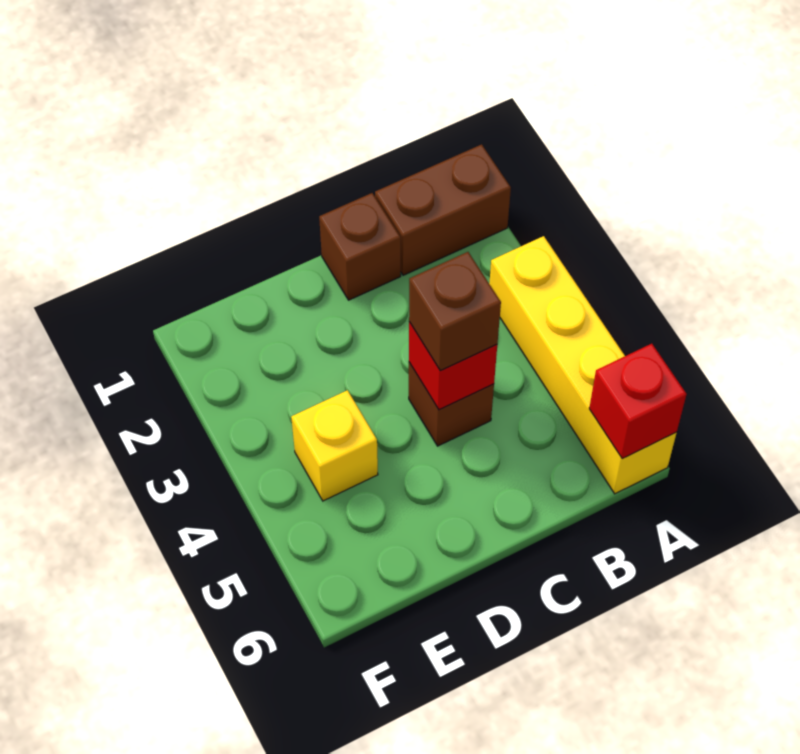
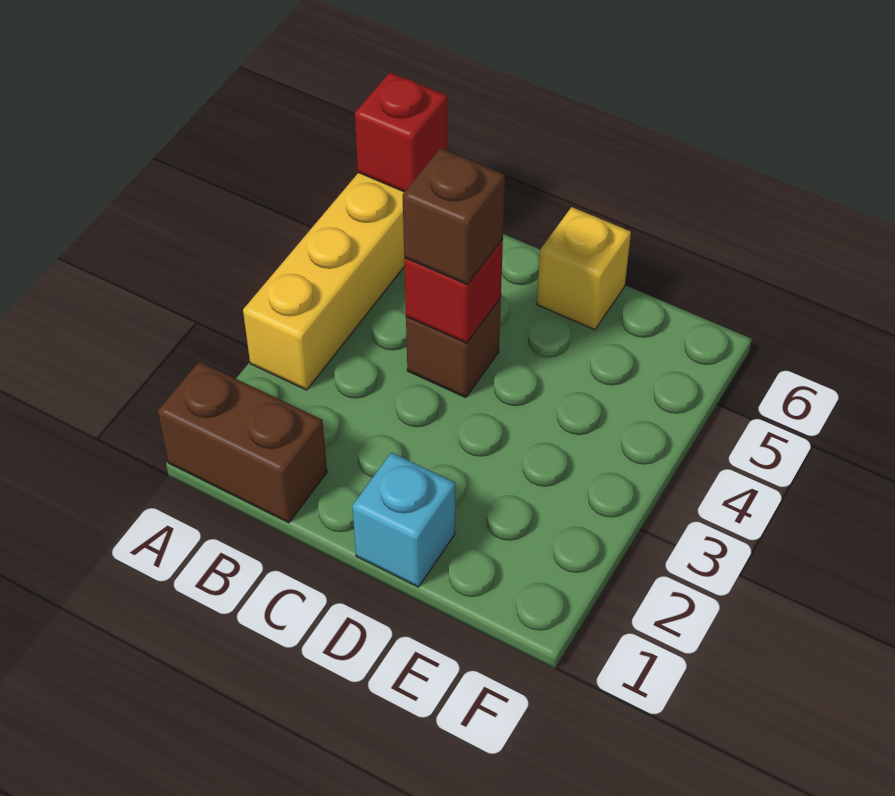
brown brick C1 level 1 -> none
none -> cyan brick D1 level 1
yellow brick E4 level 1 -> yellow brick D6 level 1

